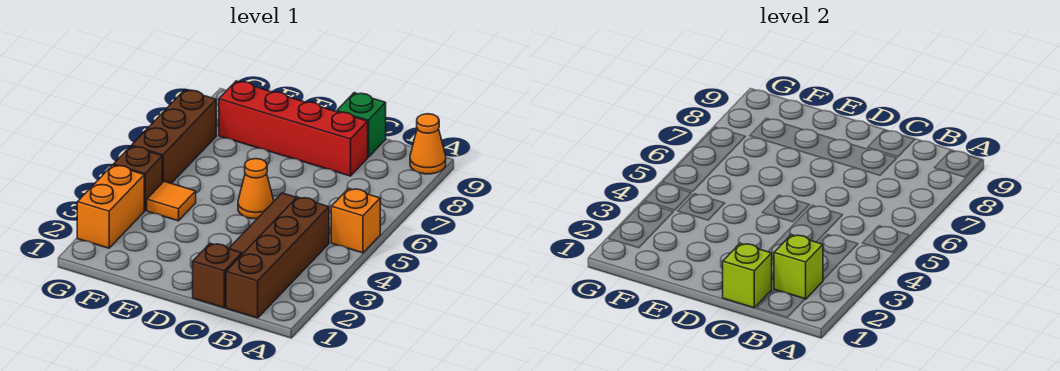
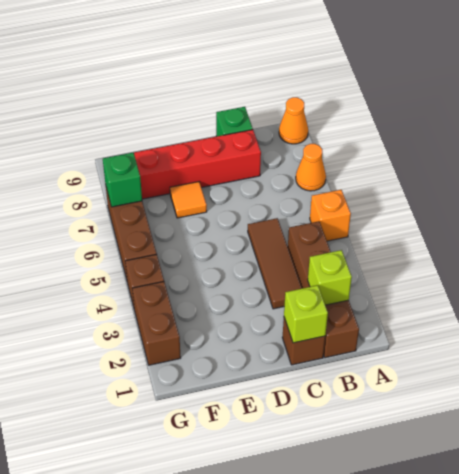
orange cone D5 level 1 -> orange cone A7 level 1
orange tile F4 level 1 -> orange tile E7 level 1
orange brick G2:G3 level 1 -> brown brick G2:G3 level 1
none -> green brick G7 level 2

